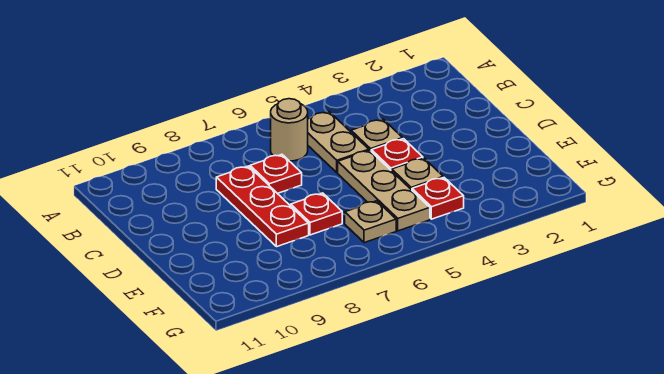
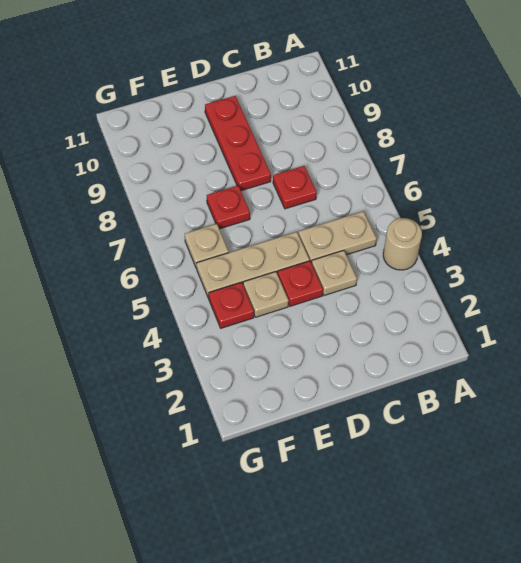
tan round brick B6 level 1 -> tan round brick A4 level 1
red plate C8:E8 level 1 -> red plate D8:D10 level 1

